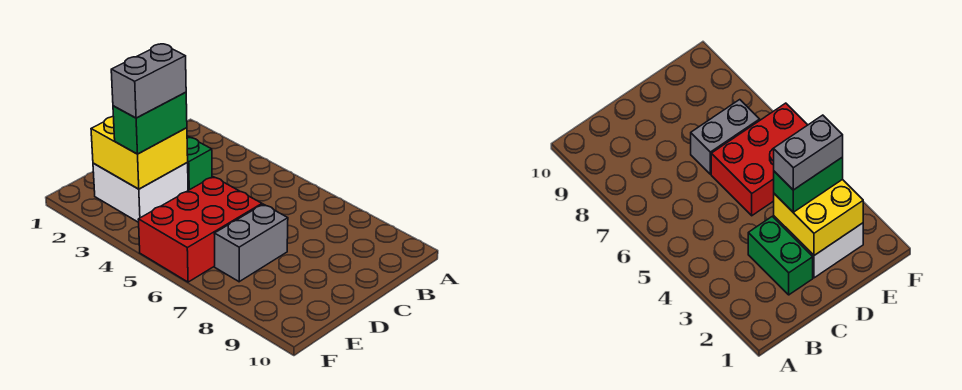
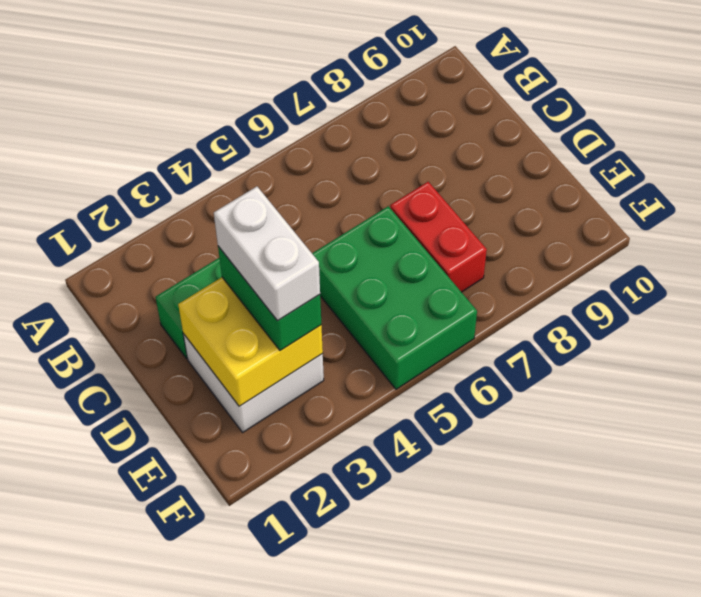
grey brick D3:E3 level 4 -> white brick D3:E3 level 4
red brick D5:F6 level 1 -> green brick D5:F6 level 1
grey brick D7:E7 level 1 -> red brick D7:E7 level 1

